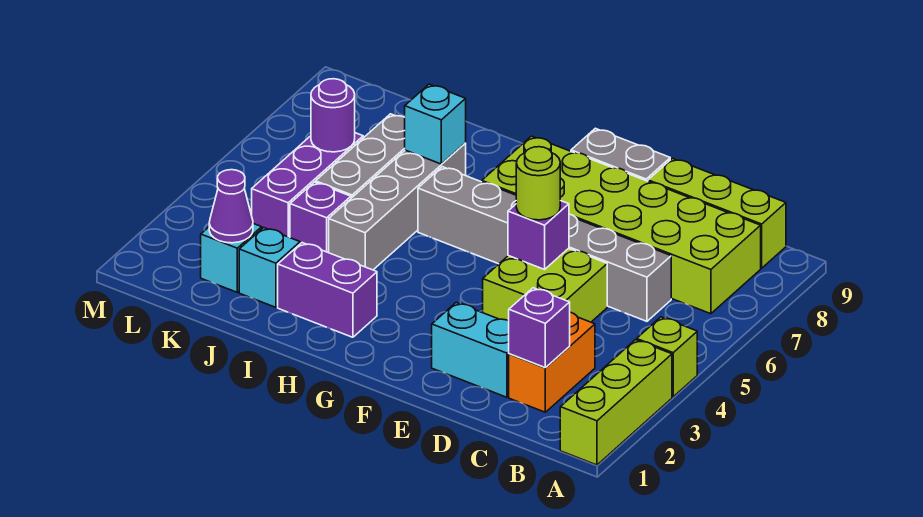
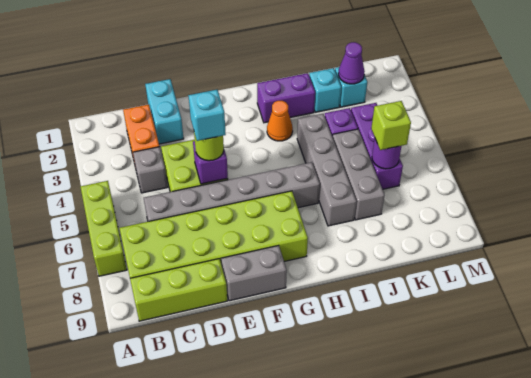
lime brick A1:A3 level 1 -> lime brick A5:A7 level 1
lime brick A4 level 1 -> lime brick K6 level 3
purple brick C2 level 2 -> none
none -> grey brick C4 level 1
cyan brick D2:E2 level 1 -> cyan brick D1:D2 level 1
none -> orange cone H3 level 1
cyan brick I7 level 2 -> cyan brick E5 level 4

